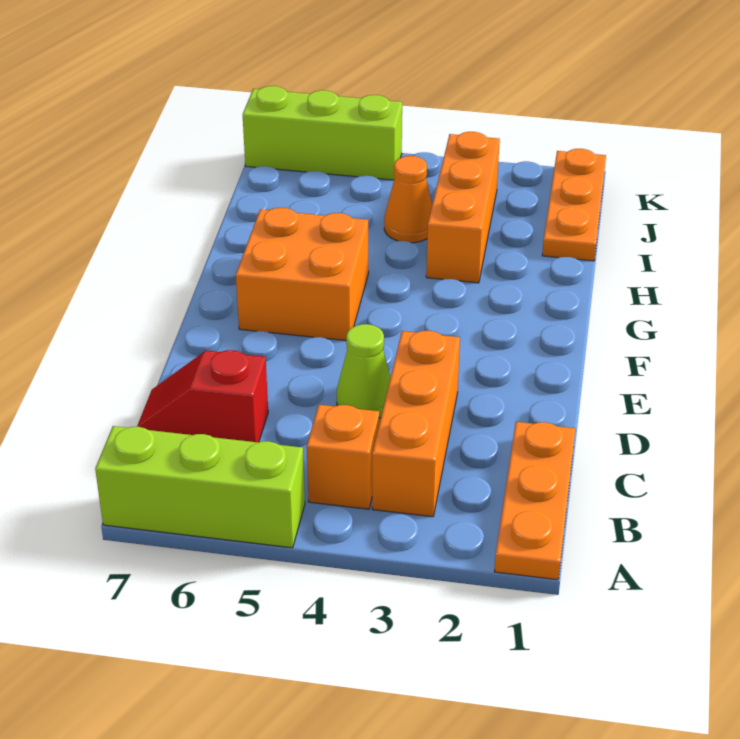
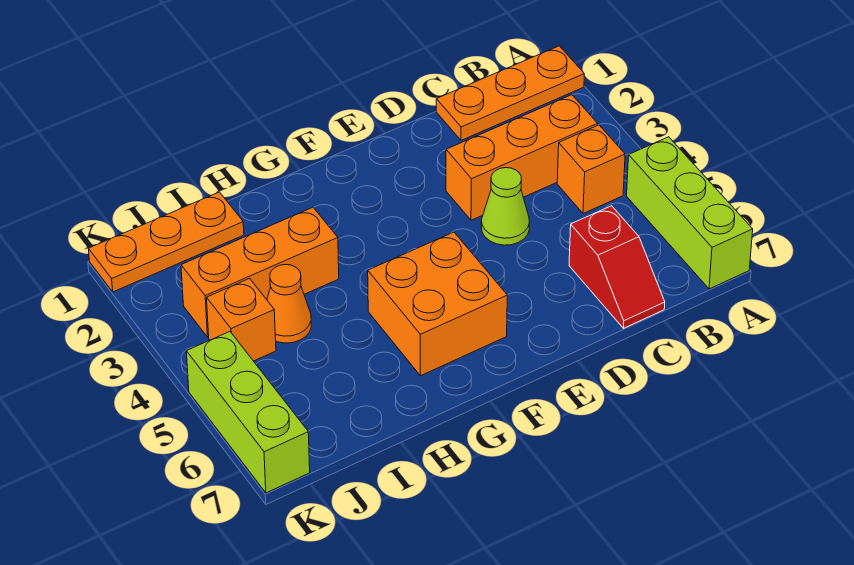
none -> orange brick J4 level 1

